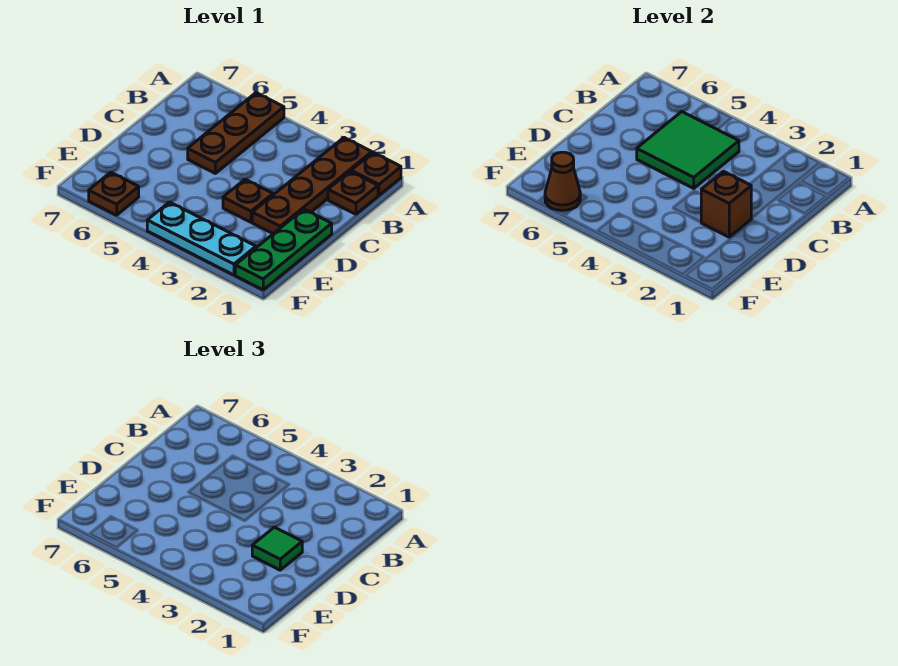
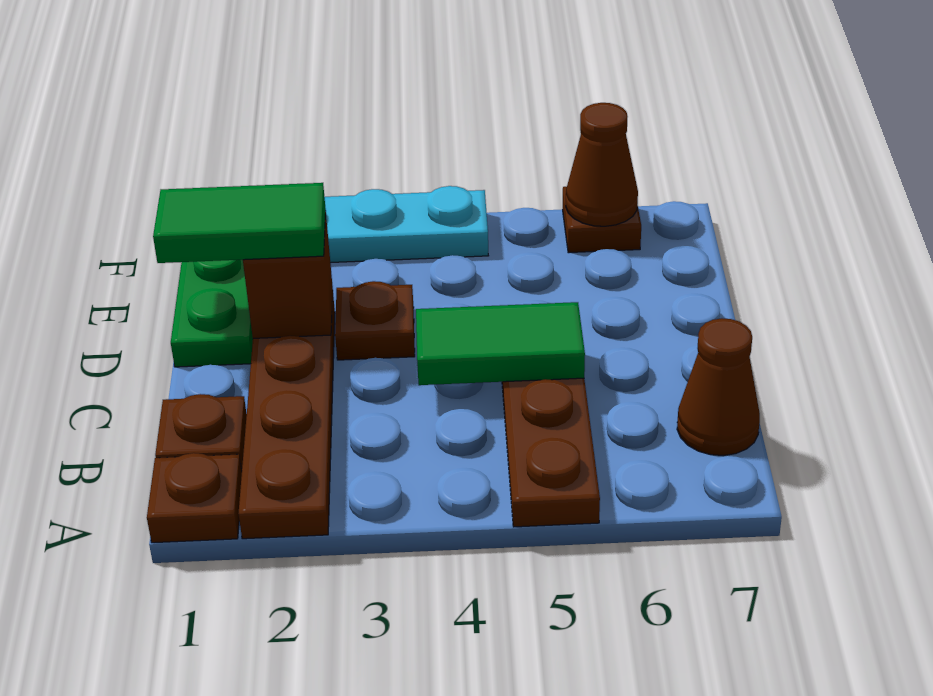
green tile B4:C5 level 2 -> green tile C4:C5 level 2
none -> brown cone B7 level 1
green tile D2 level 3 -> green tile D1:D2 level 3

